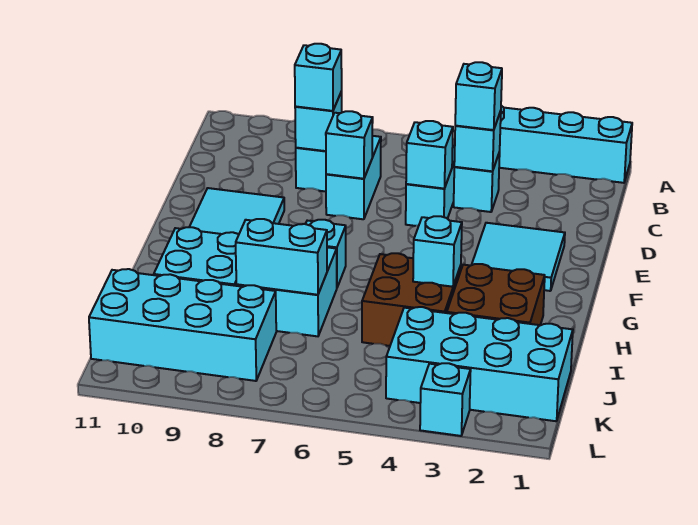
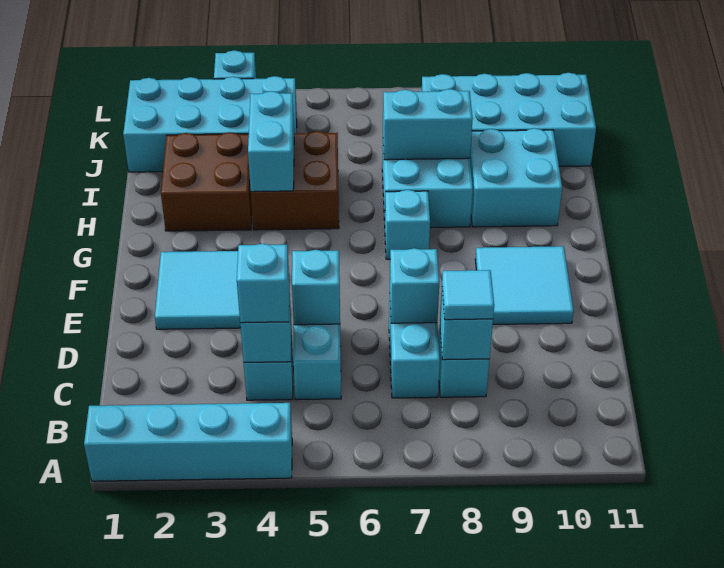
cyan brick C8 level 3 -> cyan tile C8 level 3
cyan brick H4 level 2 -> cyan brick H4:I4 level 2

